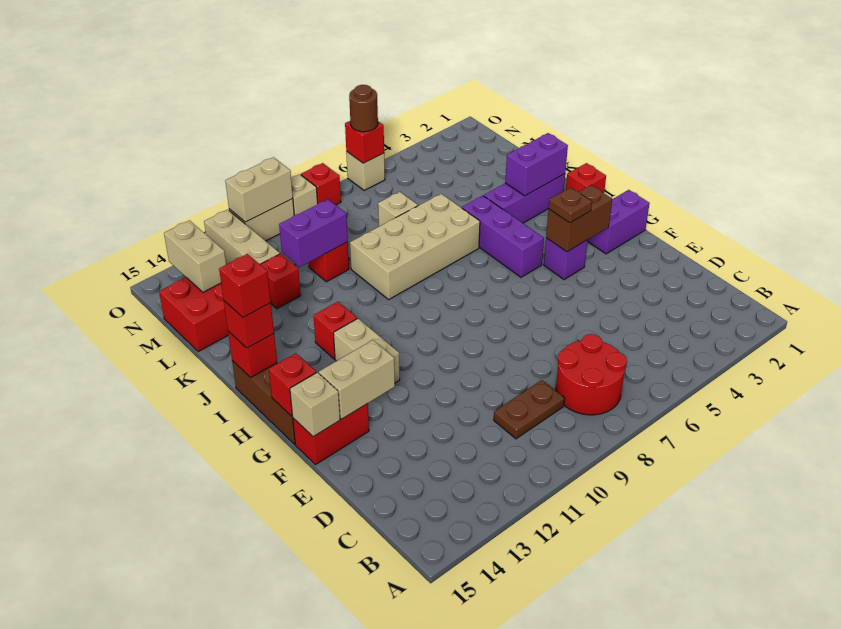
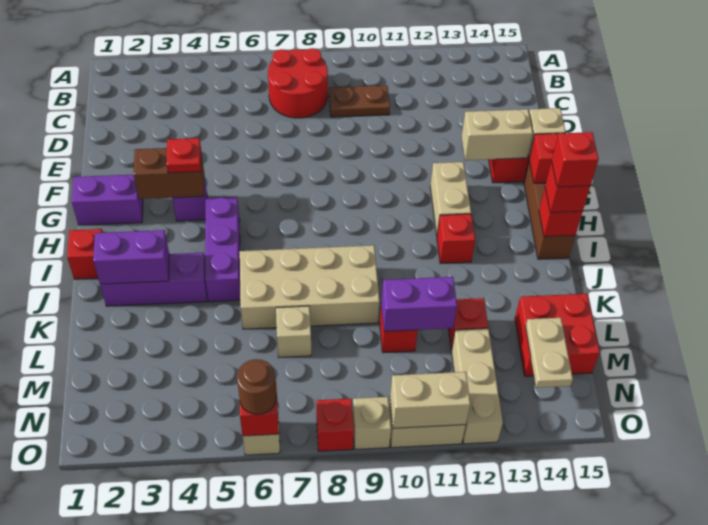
brown plate G4 level 3 -> red plate G4 level 3
tan brick M14:N14 level 2 -> tan plate M14:N14 level 2

